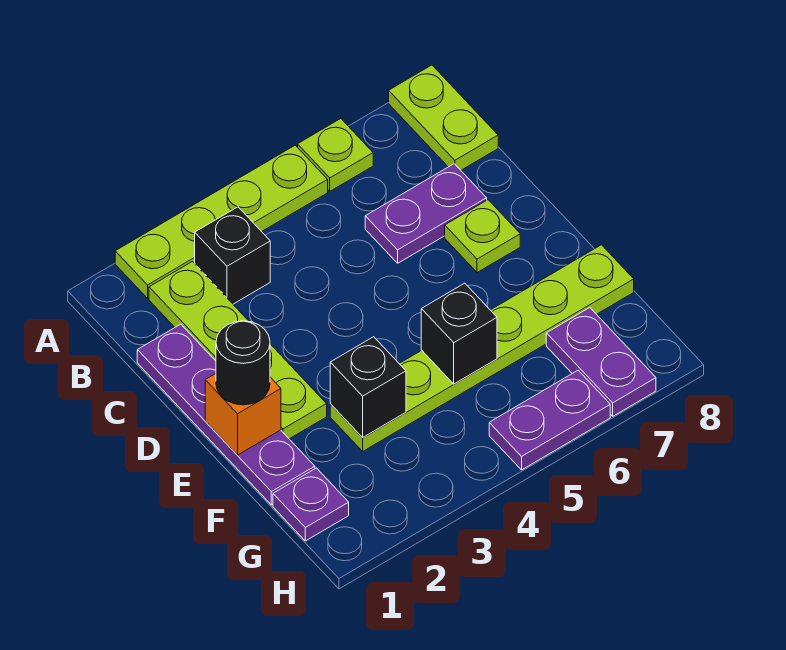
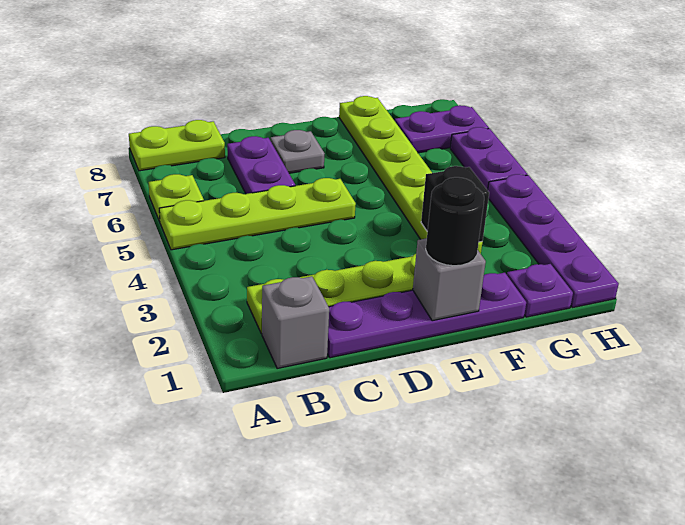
lime plate A2:A5 level 1 -> lime plate A5:D5 level 1
none -> grey brick B1 level 1
black brick B3 level 1 -> none
lime plate D7 level 1 -> grey plate D7 level 1
orange brick E1 level 2 -> grey brick E1 level 2
black brick F5 level 2 -> none
none -> purple plate H1:H4 level 1

